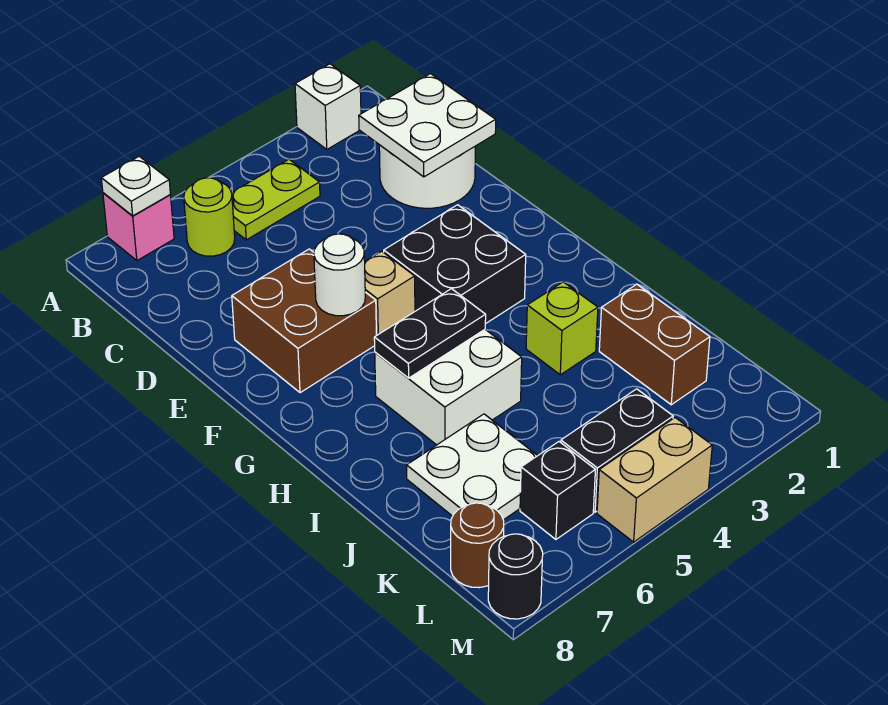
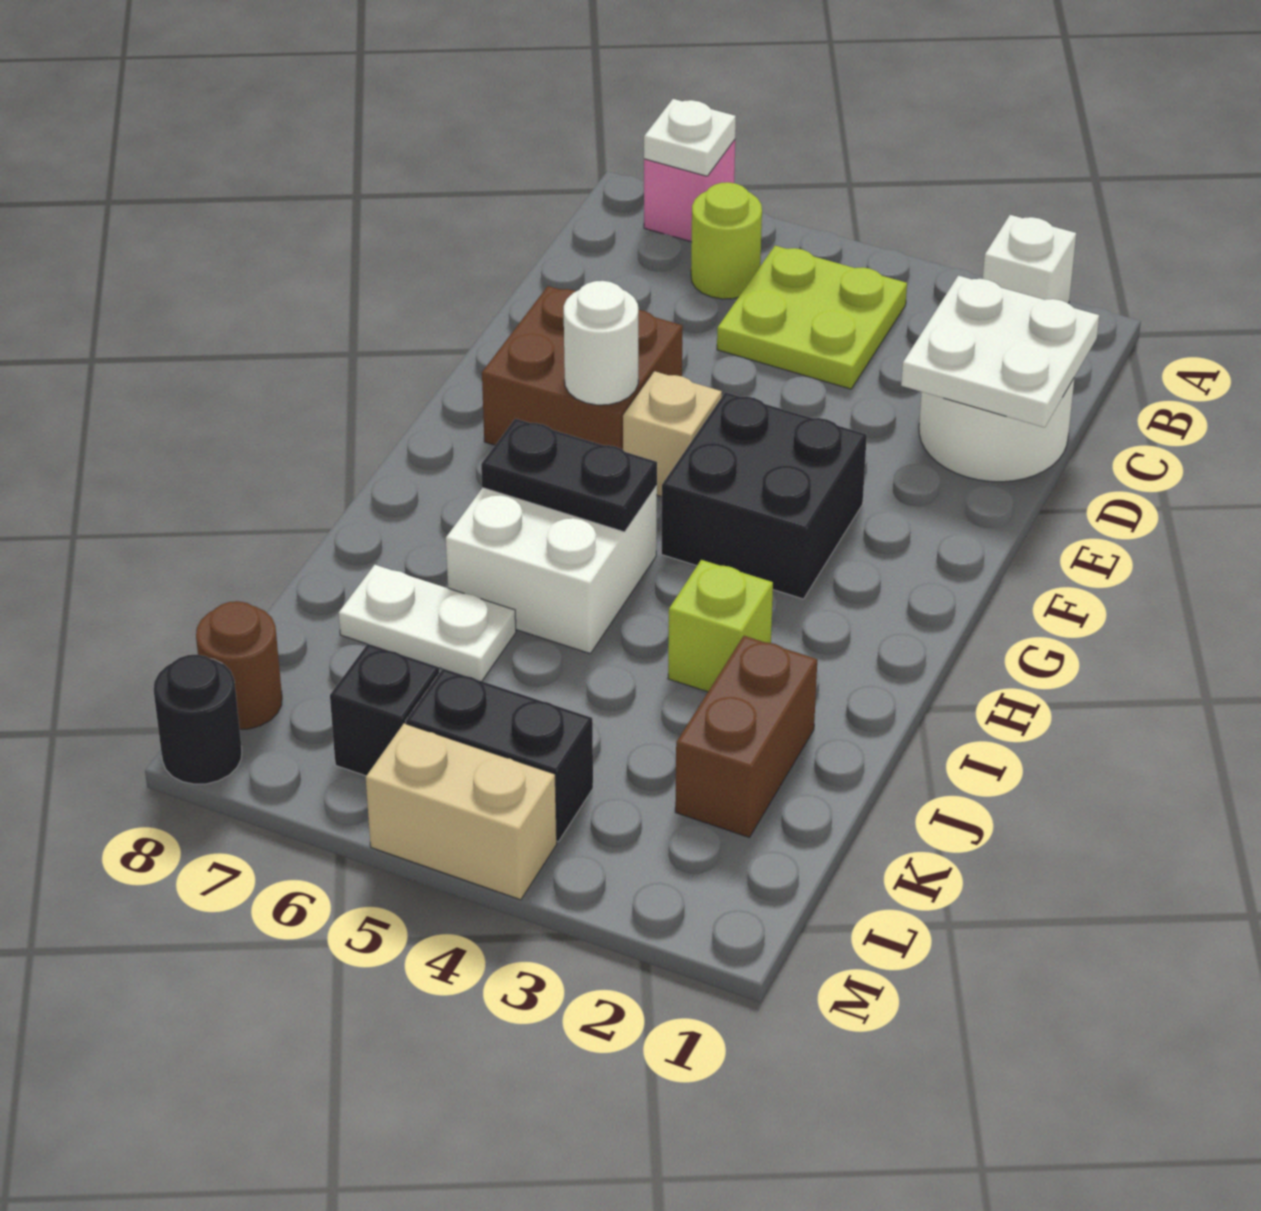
lime plate B4:B5 level 1 -> lime plate B4:C5 level 1
white plate J6:K7 level 1 -> white plate J6:J7 level 1

